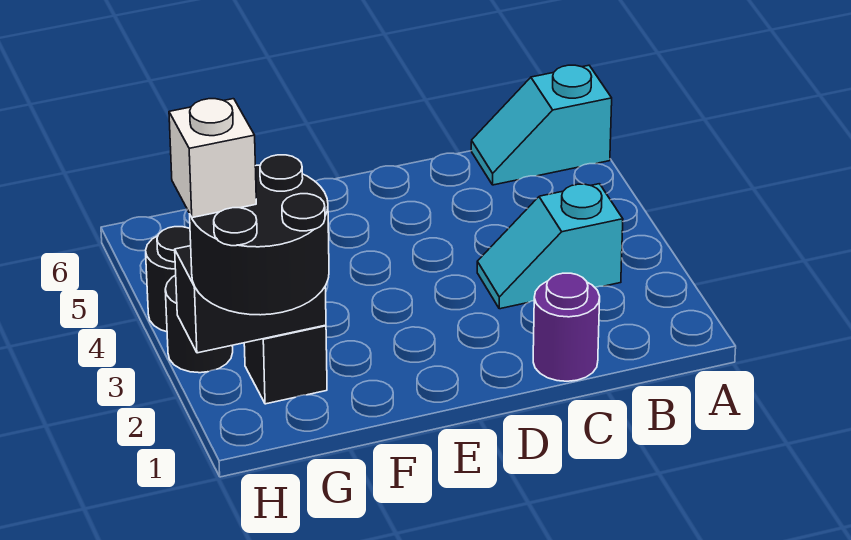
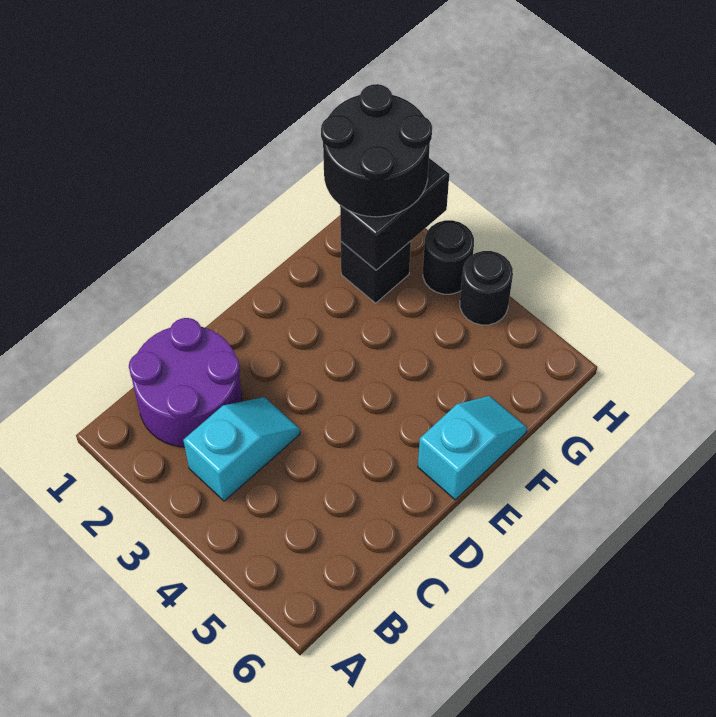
cyan slope A6:B6 level 1 top A -> cyan slope E6:F6 level 1 top E
purple round brick C1 level 1 -> purple round brick B1:C2 level 1
white brick H2 level 4 -> none

